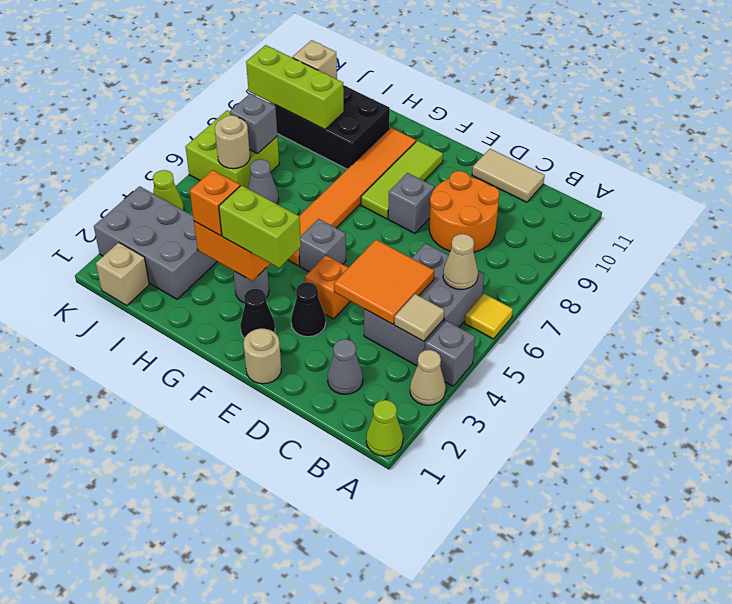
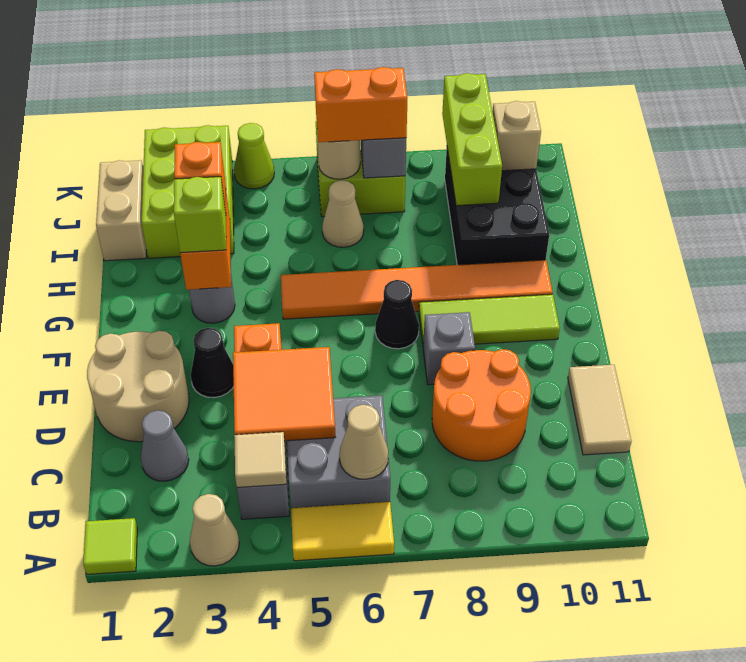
lime cone A1 level 1 -> lime tile A1 level 1
grey brick A4 level 1 -> none
yellow tile A6 level 1 -> yellow tile A5:A6 level 1
tan round brick E1 level 1 -> tan round brick D1:E2 level 1
black cone F2 level 1 -> black cone F7 level 1
lime brick F3:G3 level 3 -> lime brick G3 level 3
grey brick F5 level 1 -> none
grey brick I2:K3 level 1 -> lime brick I2:K3 level 1
grey cone I6 level 1 -> tan cone I6 level 1
tan brick J1 level 1 -> tan brick I1:J1 level 1
none -> orange brick J6:J7 level 3

